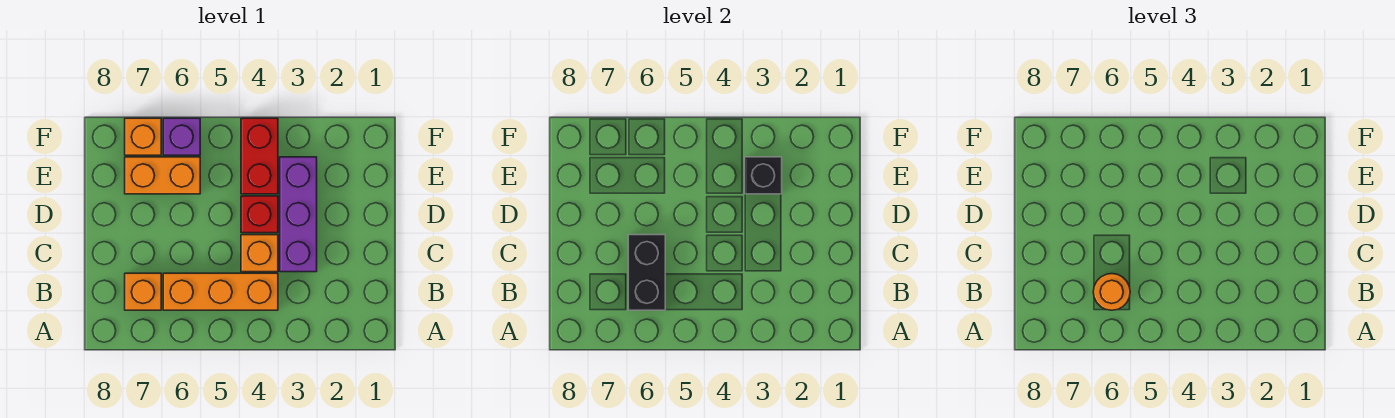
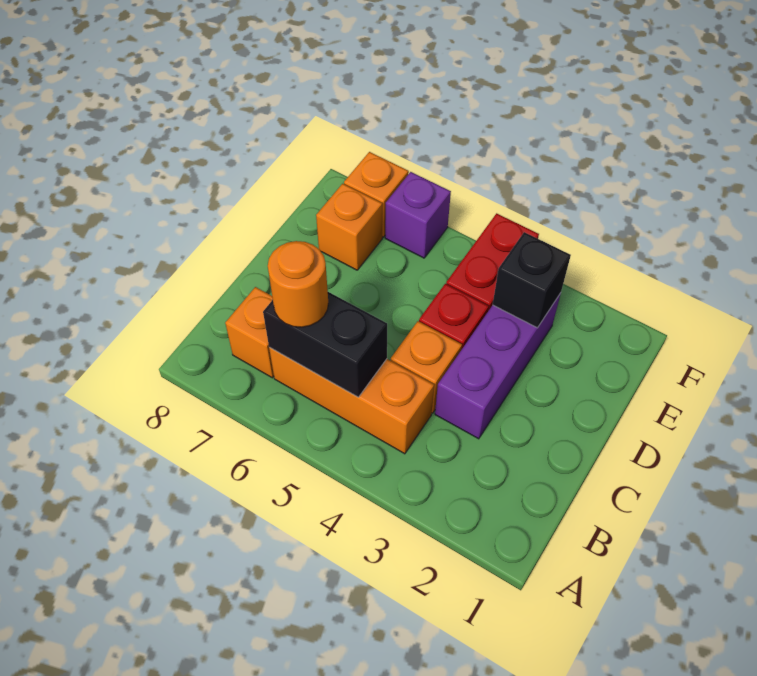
black brick B6:C6 level 2 -> black brick B5:B6 level 2
orange brick E6:E7 level 1 -> orange brick E7 level 1

